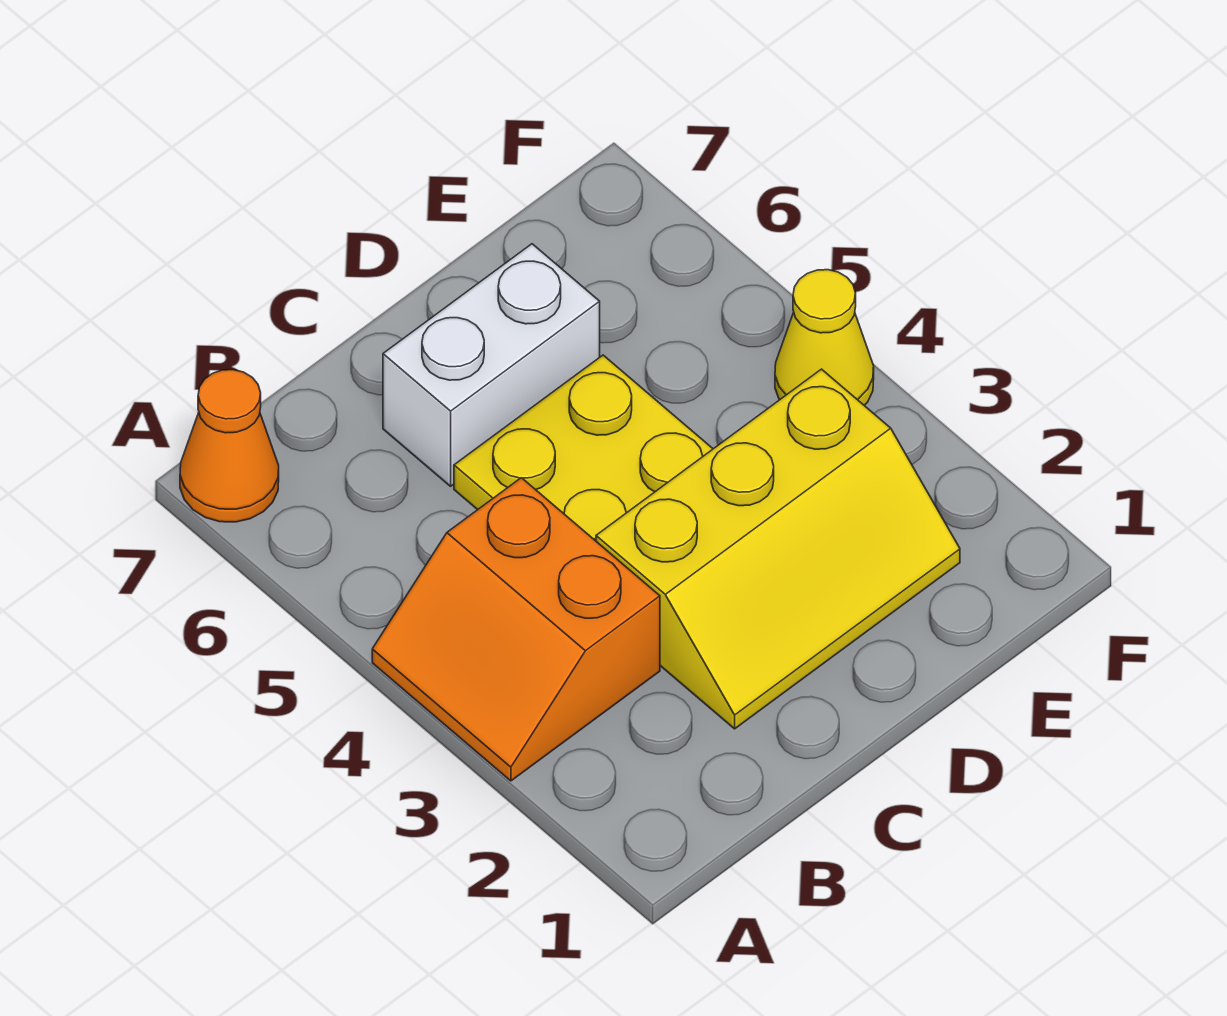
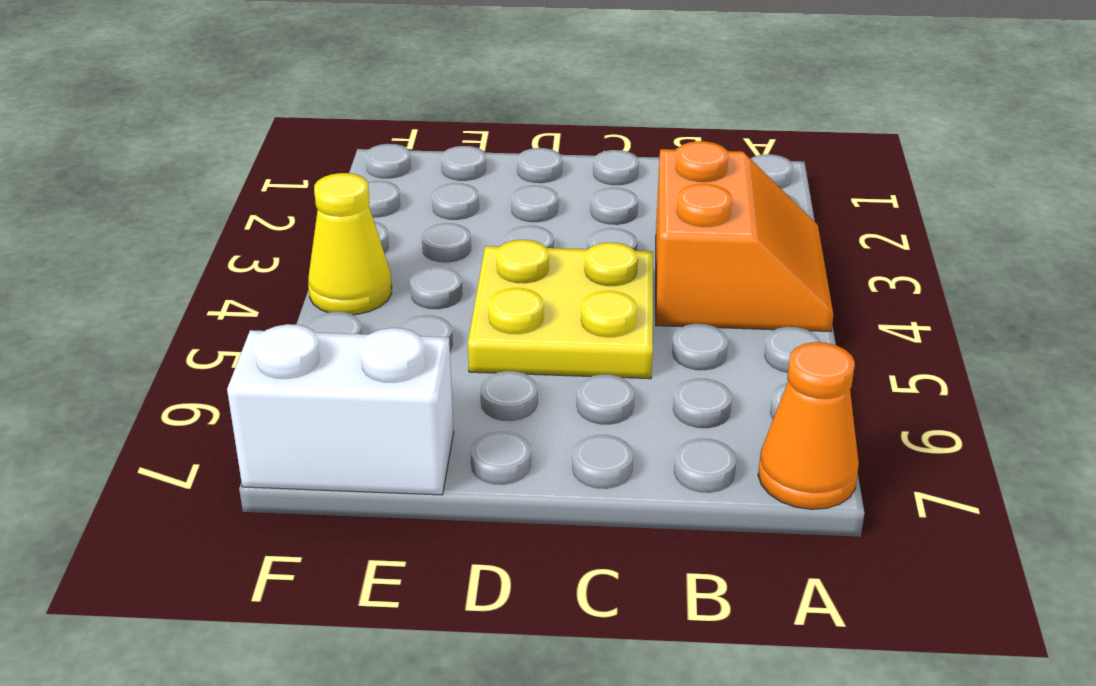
yellow slope C2:E3 level 1 top 3 -> none
white brick C6:D6 level 1 -> white brick E7:F7 level 1

